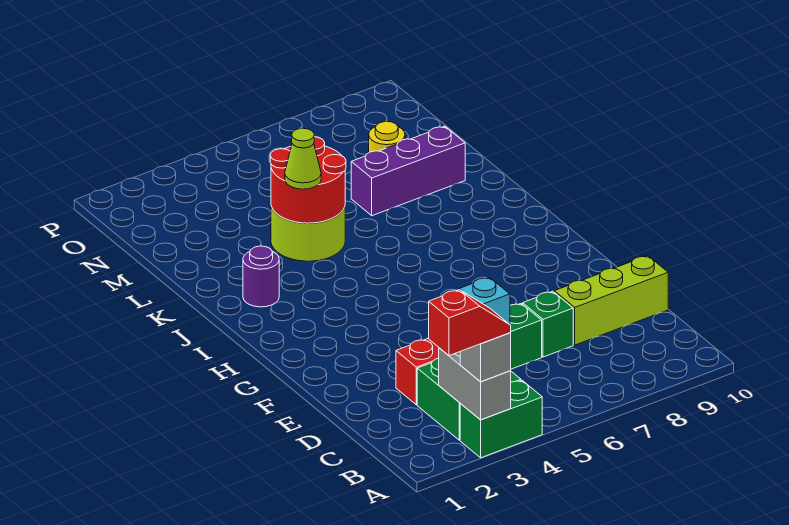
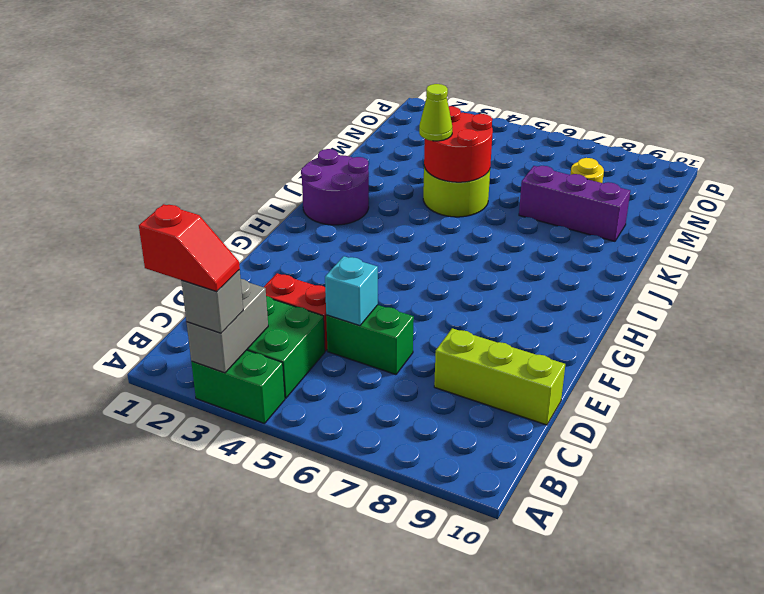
green brick D7 level 1 -> none
purple round brick J2 level 1 -> purple round brick I1:J2 level 1

